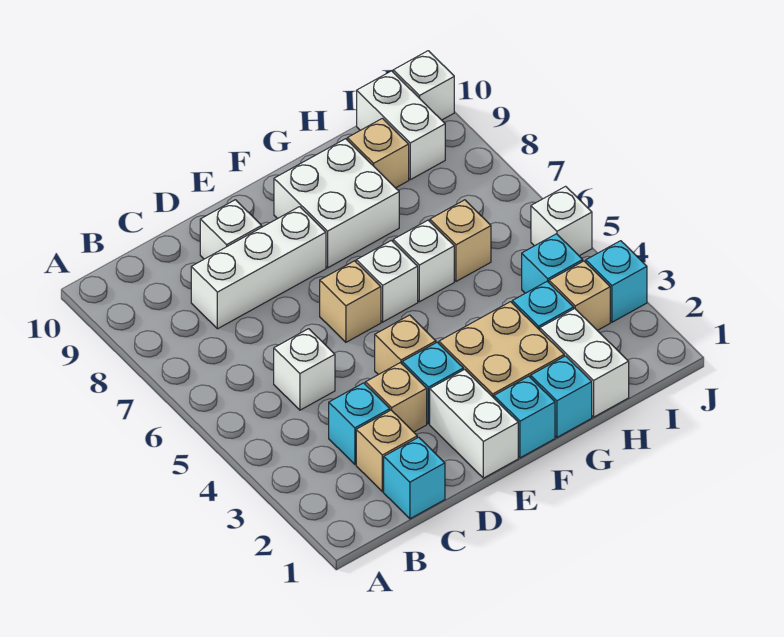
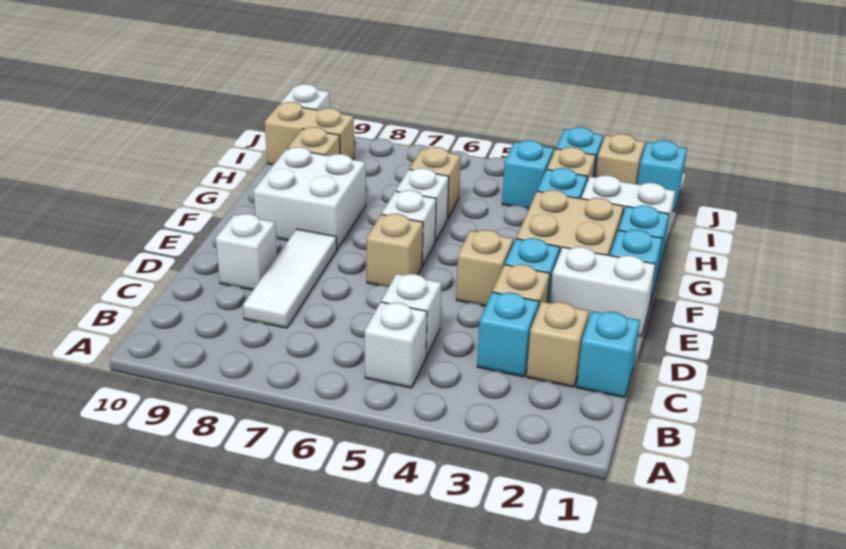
white brick C8:E8 level 1 -> white tile C8:E8 level 1
white brick I9:I10 level 1 -> tan brick I9:I10 level 1
none -> cyan brick J1 level 1
none -> tan brick J2 level 1
white brick J5 level 1 -> white brick B5 level 1

